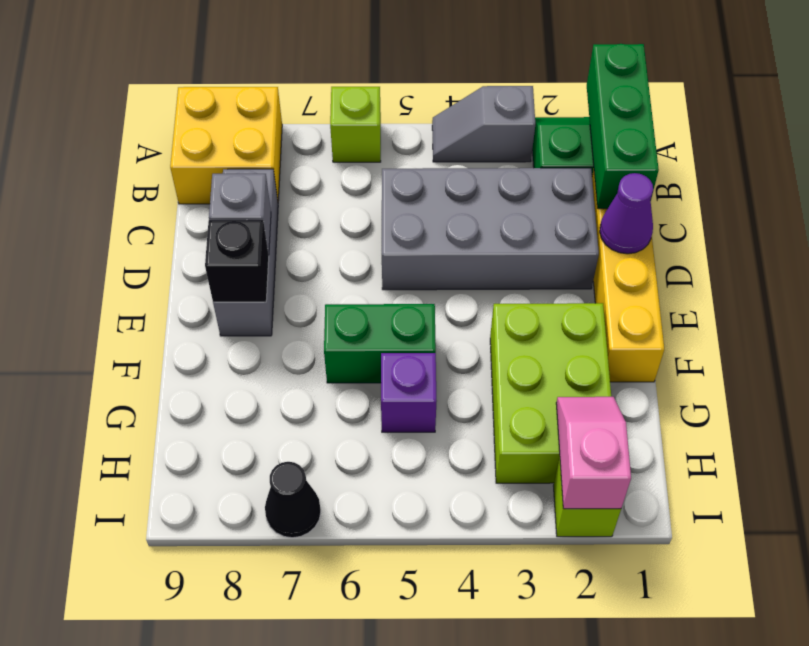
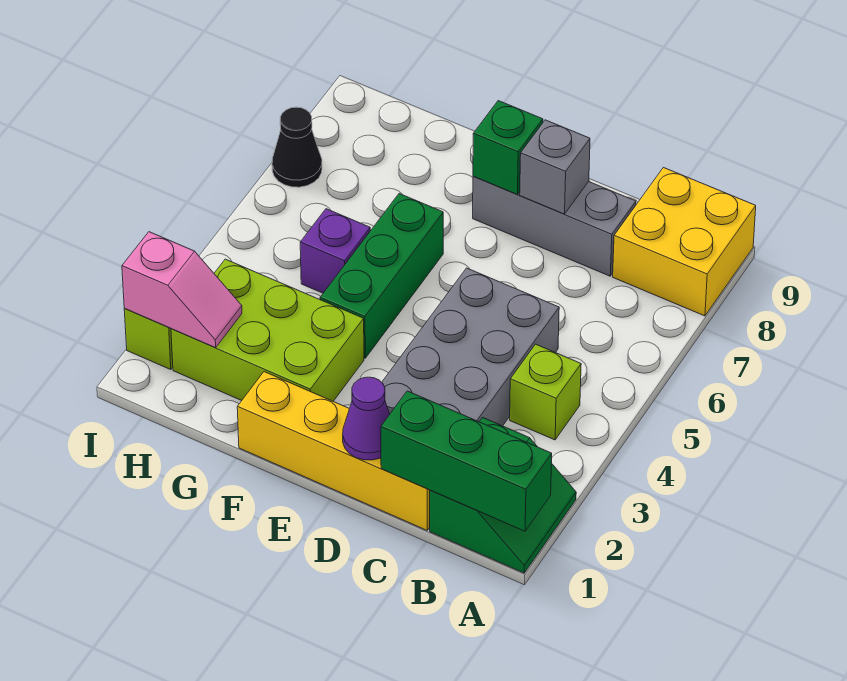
grey slope A3:A4 level 1 top 3 -> none
lime brick A6 level 1 -> lime brick B4 level 1
black brick E8 level 2 -> green brick E8 level 2
green brick F5:F6 level 1 -> green brick F4:F6 level 1

